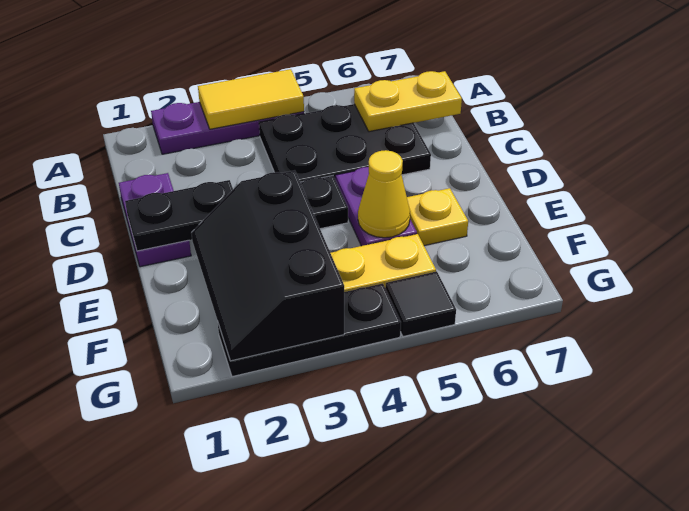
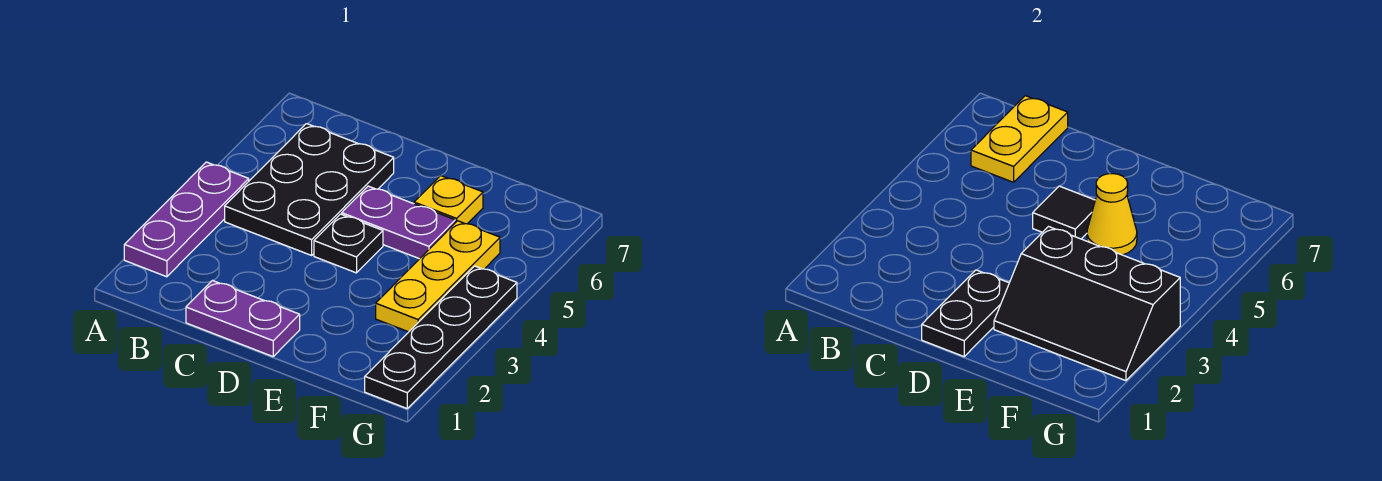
yellow tile A3:A4 level 2 -> none
black plate G2:G4 level 1 -> black plate G1:G4 level 1
black tile G5 level 1 -> black tile D5 level 2

